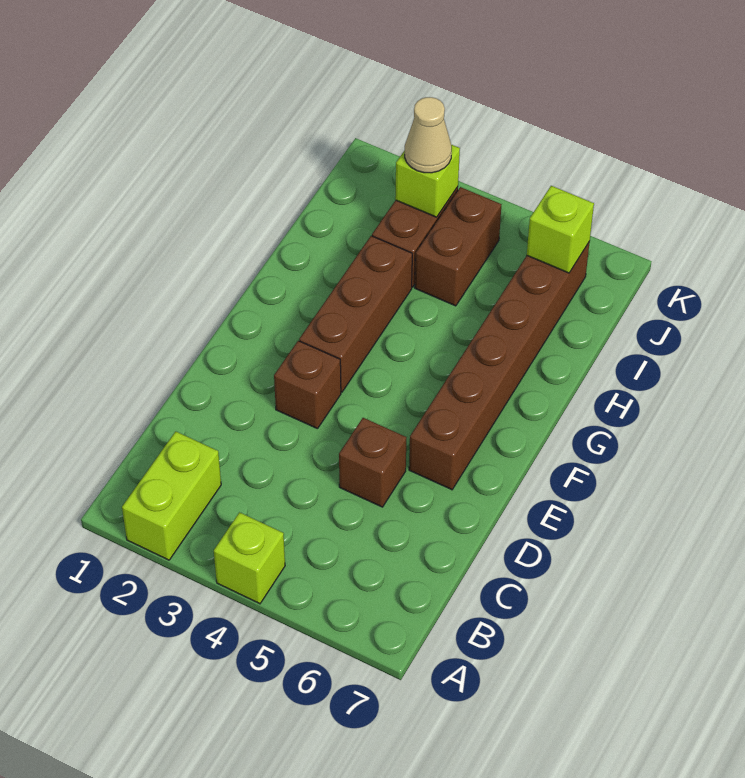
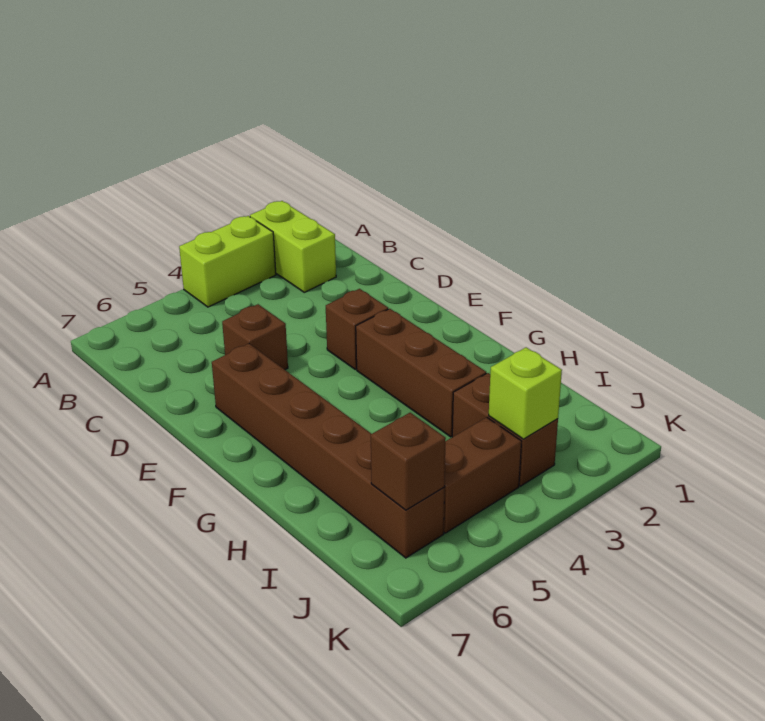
lime brick A4 level 1 -> lime brick A3:A4 level 1
brown brick I4:J4 level 1 -> brown brick J4:J5 level 1
tan cone J3 level 3 -> none
lime brick J6 level 2 -> brown brick J6 level 2

